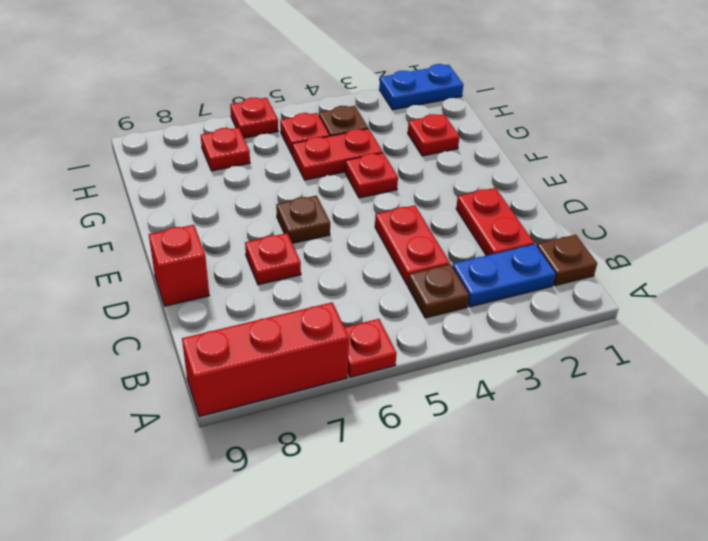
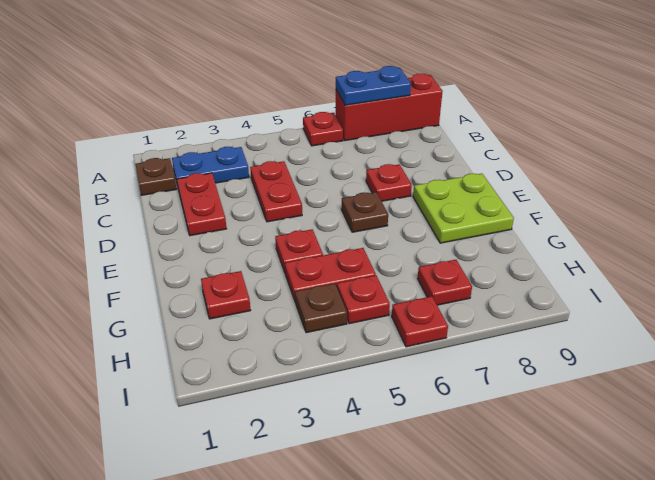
brown plate B4 level 1 -> none
red brick D9 level 1 -> none
none -> lime plate E8:F9 level 1
blue plate I1:I2 level 1 -> blue plate A7:A8 level 2

